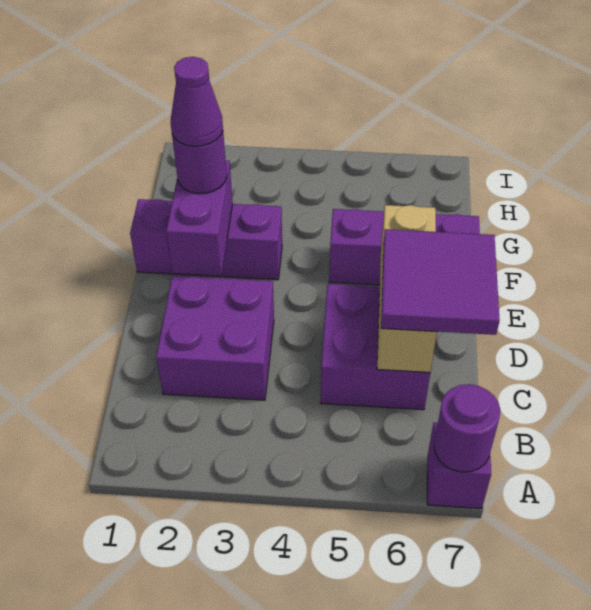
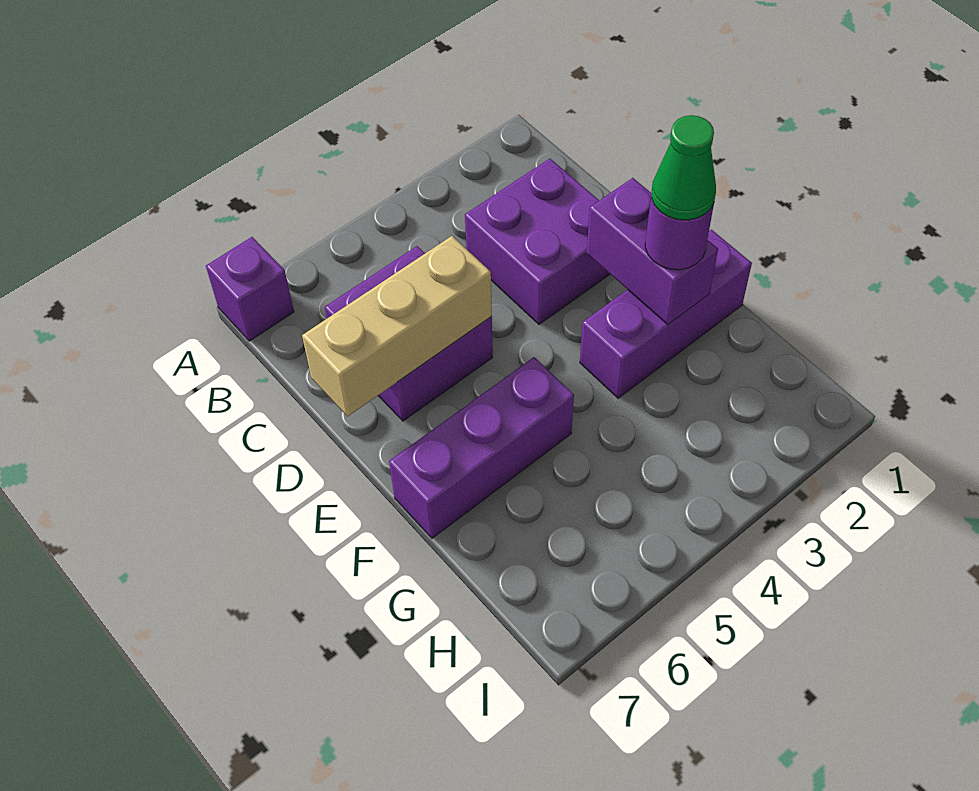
purple round brick A7 level 2 -> none
tan brick C6:E6 level 2 -> tan brick D5:D7 level 2
purple tile C6:D7 level 3 -> none
purple cone F2 level 4 -> green cone F2 level 4

